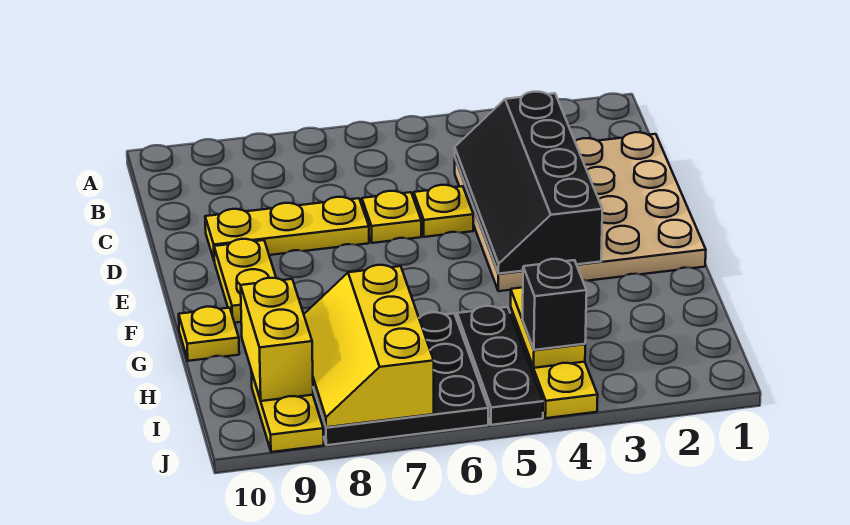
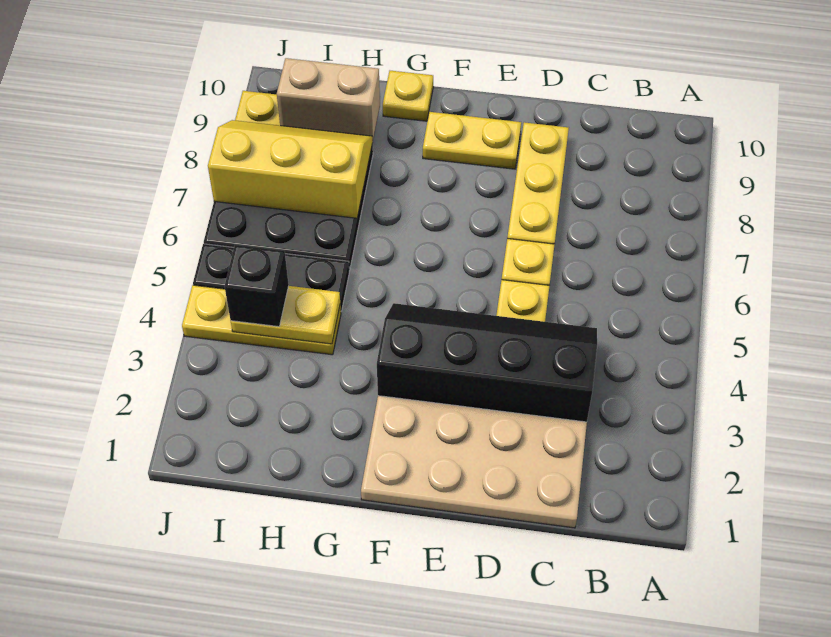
yellow brick H9:I9 level 2 -> tan brick H9:I9 level 2

